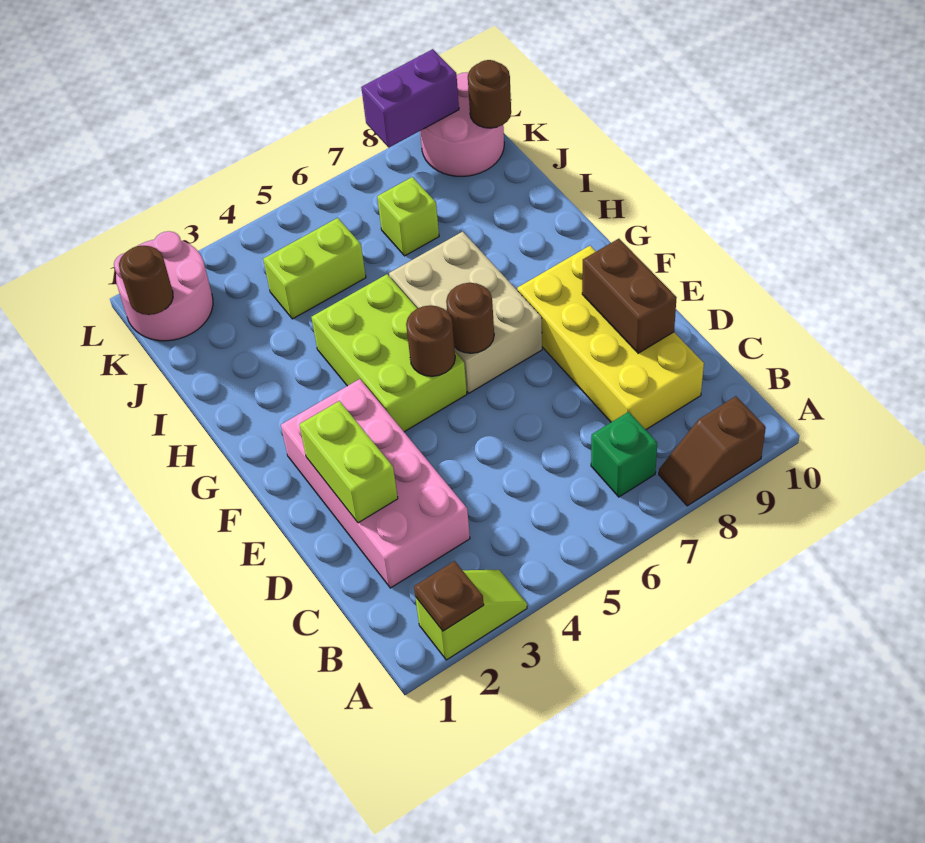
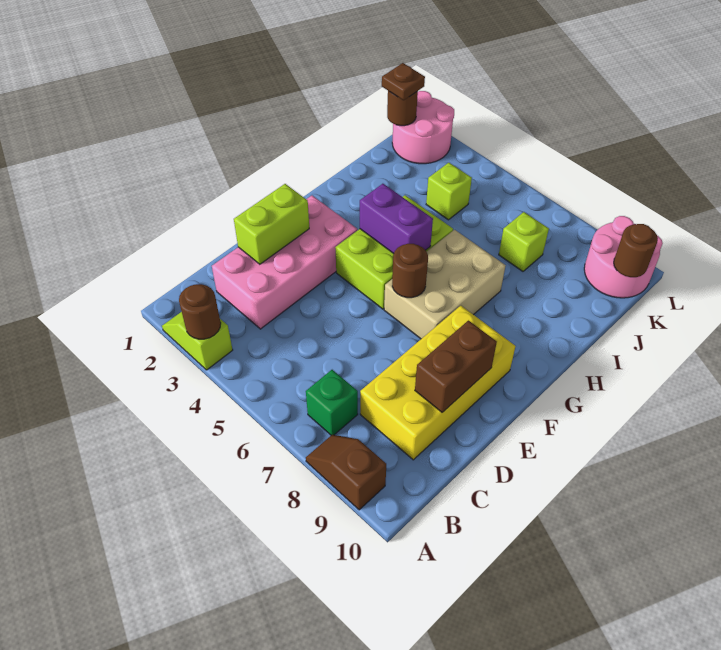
lime slope A2:A3 level 1 top 2 -> lime slope A2:A3 level 1 top 3
brown plate A2 level 2 -> brown plate K1 level 3
brown round brick F5 level 2 -> brown round brick A3 level 2
lime brick J4:J5 level 1 -> lime brick J4 level 1
purple brick L8:L9 level 2 -> purple brick G4:G5 level 2

